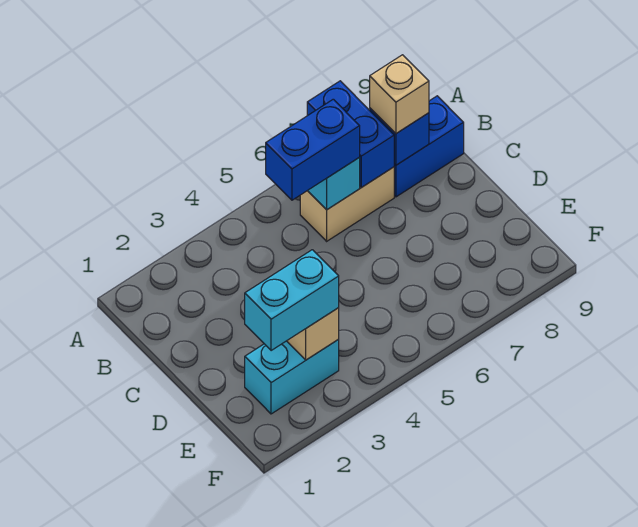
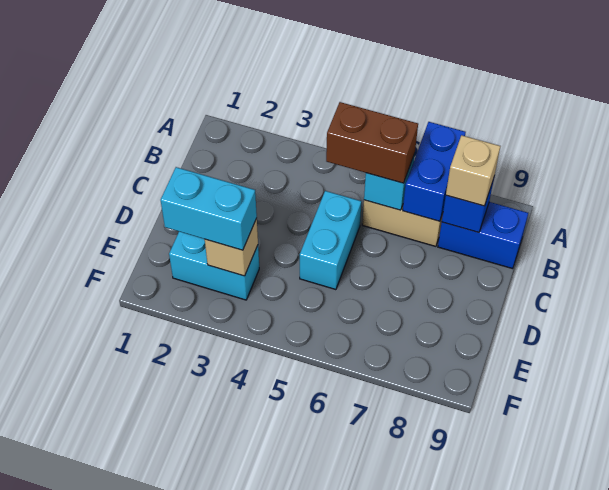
blue brick B5:B6 level 3 -> brown brick B5:B6 level 3
none -> cyan brick C5:D5 level 1

